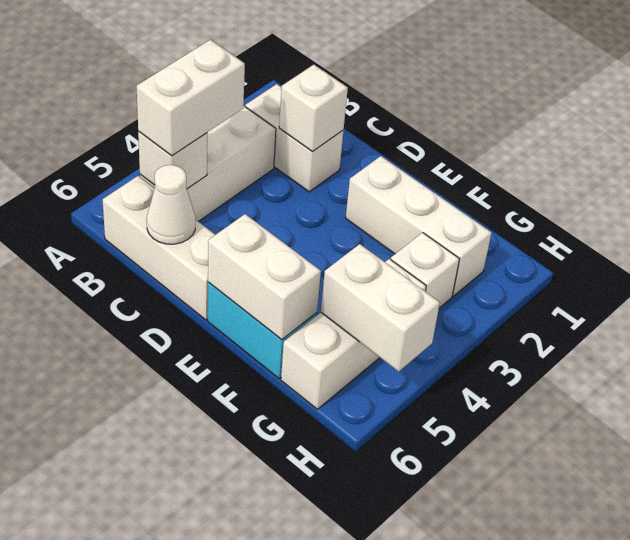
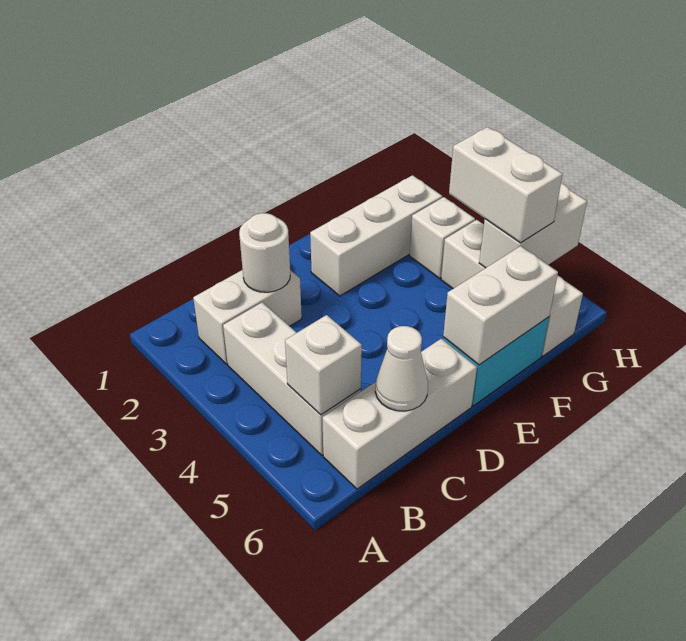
white brick B4:B5 level 3 -> white brick G4:G5 level 3
white brick C2 level 2 -> white round brick C2 level 2

